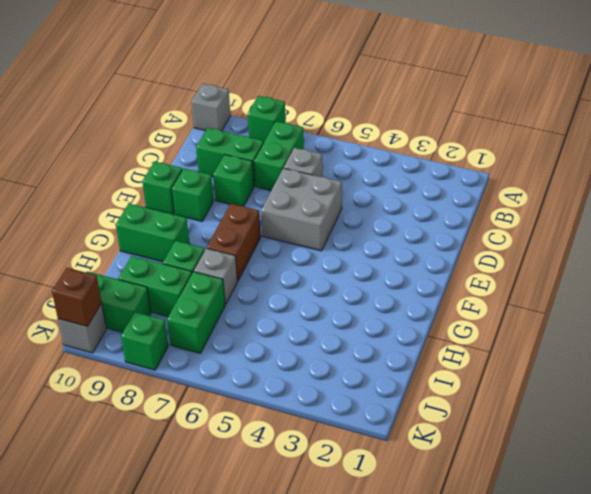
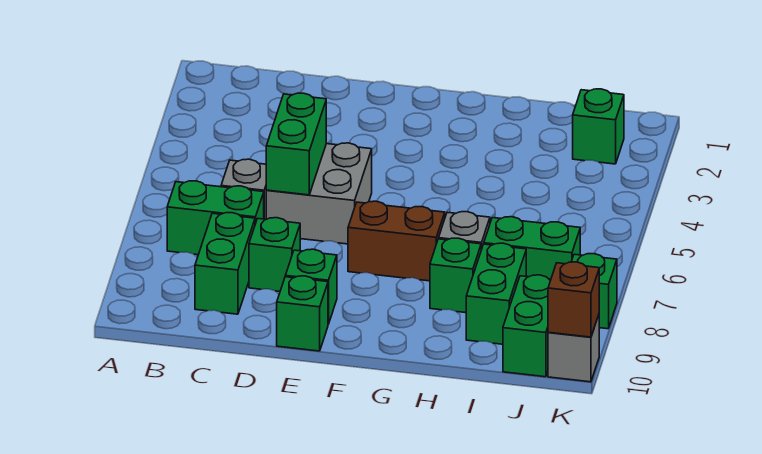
green brick A8 level 1 -> green brick J2 level 1
grey brick A10 level 1 -> none
green brick G9:G10 level 1 -> green brick D5:D6 level 2

